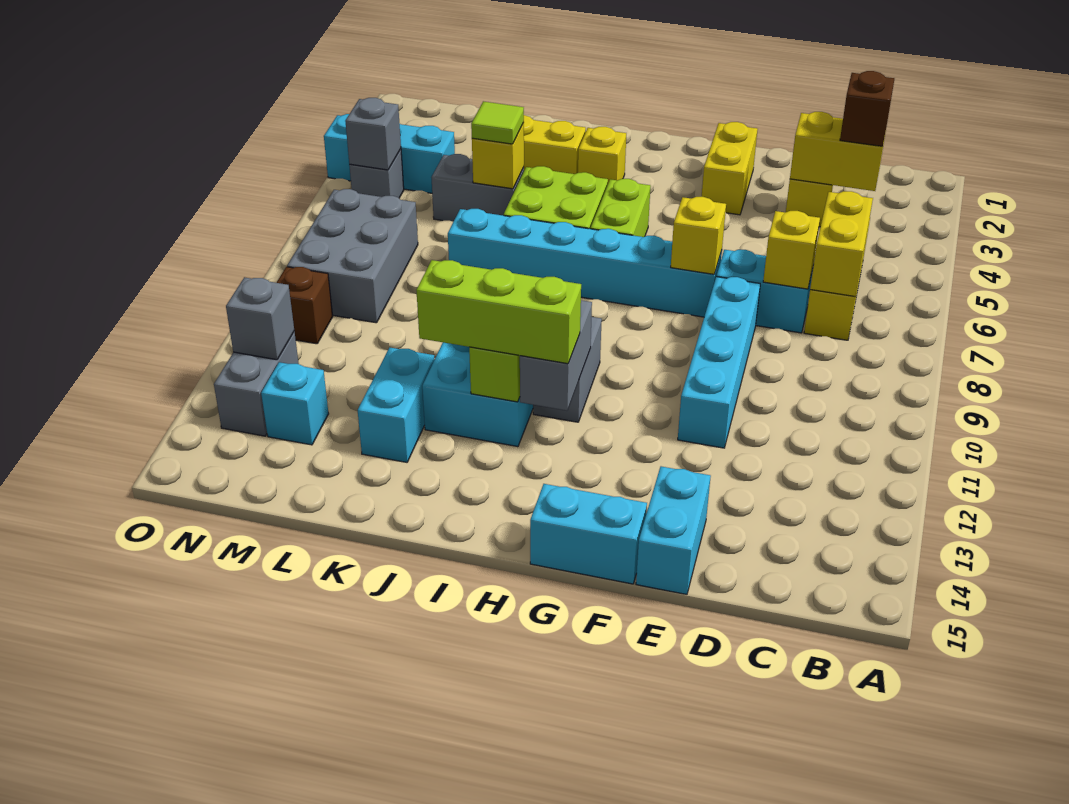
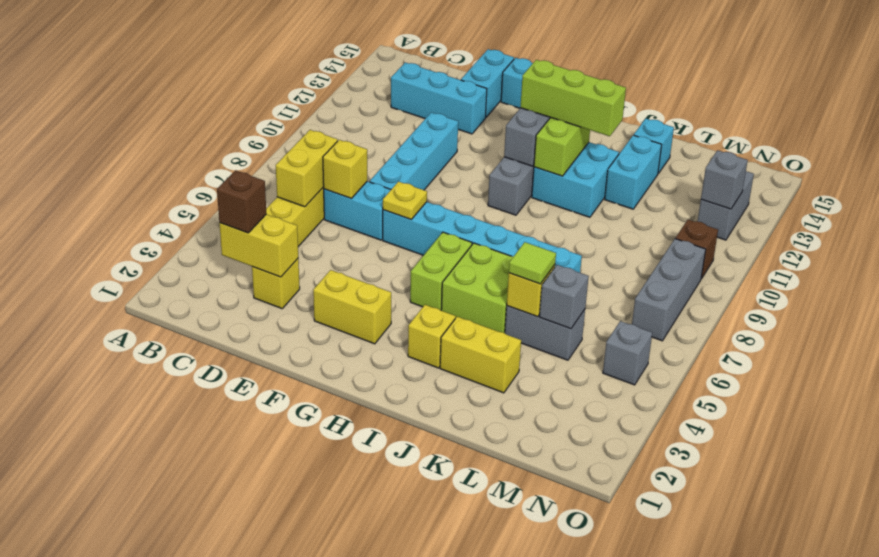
yellow brick F2:F3 level 1 -> yellow brick F3:G3 level 1
yellow brick F7 level 2 -> yellow plate F7 level 2
cyan brick M4:O4 level 1 -> cyan brick C13:E13 level 1
grey brick M7:N9 level 1 -> grey brick N7:N9 level 1
cyan brick M13 level 1 -> cyan brick K14 level 1
grey brick N5 level 2 -> grey brick L5 level 2

